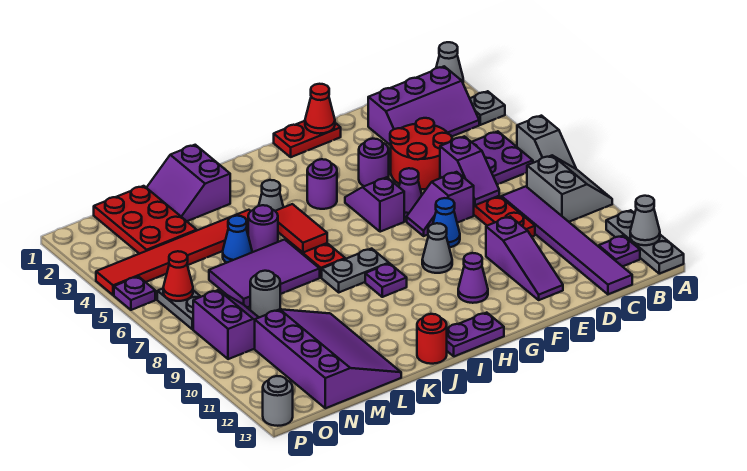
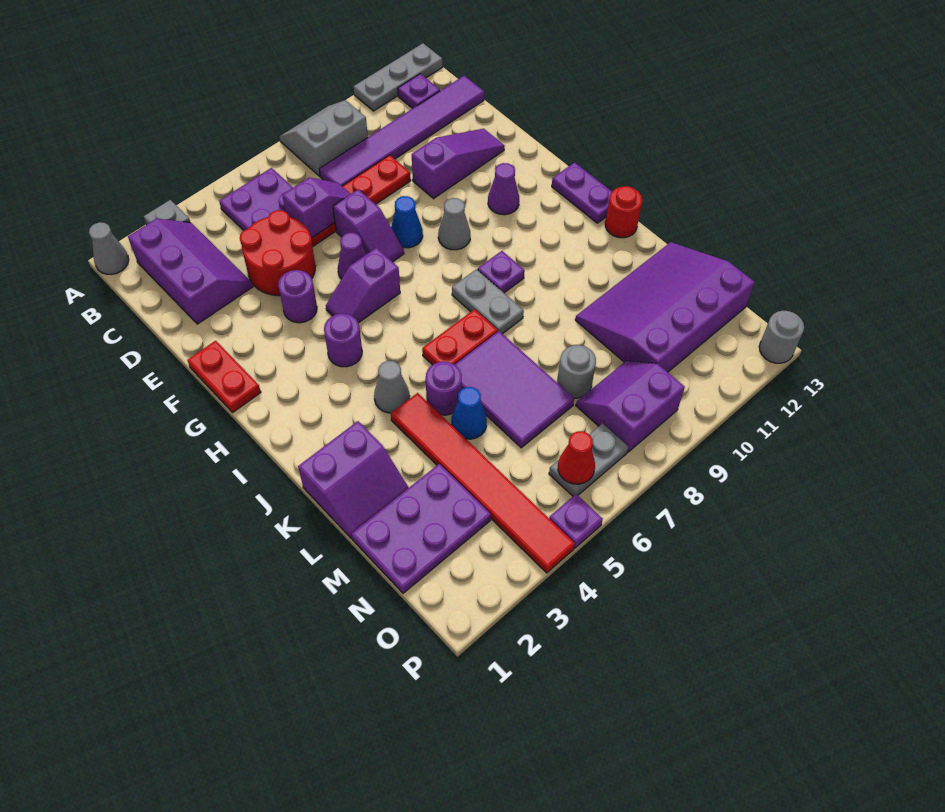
grey slope A6:A7 level 1 top 6 -> none
grey cone A12 level 2 -> none
red cone F1 level 2 -> none
red tile J5:J6 level 2 -> none
red plate M1:N3 level 1 -> purple plate M1:N3 level 1

